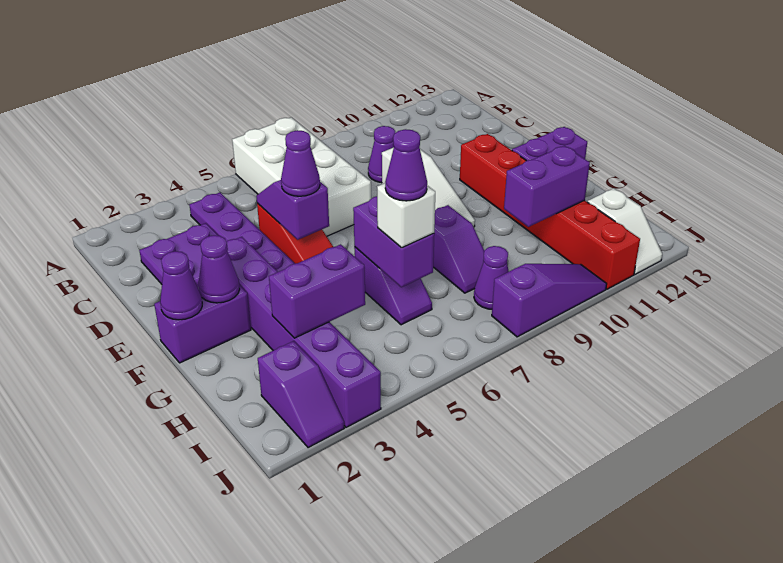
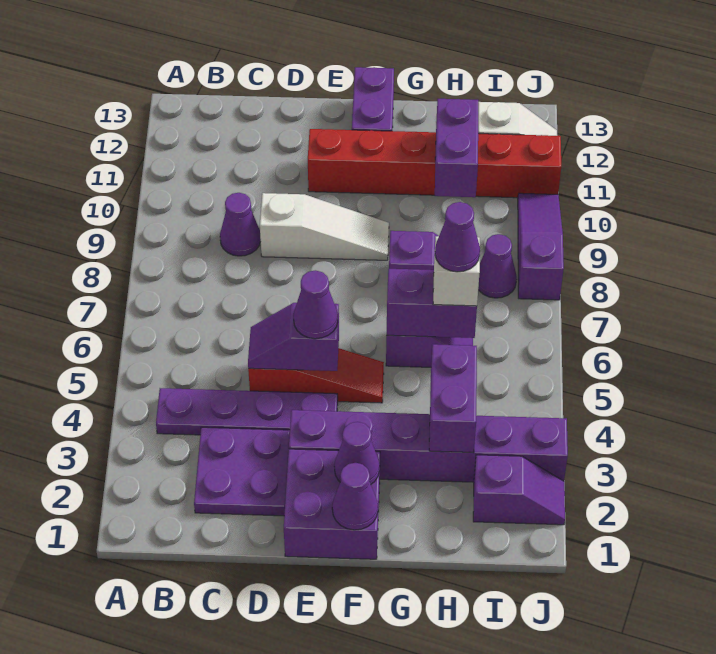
white brick A6:D7 level 1 -> none
purple brick F1:F2 level 1 -> purple brick E1:F2 level 1

